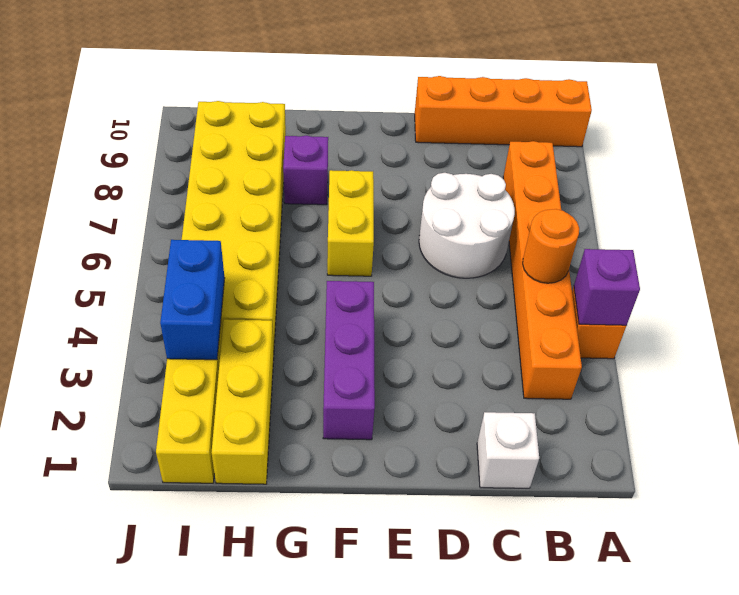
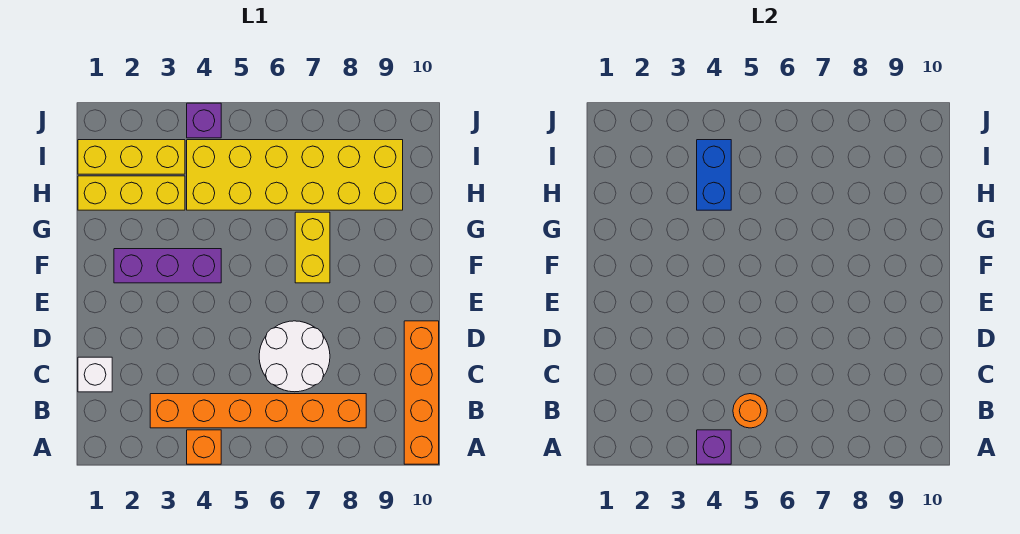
yellow brick F6:F7 level 1 -> yellow brick F7:G7 level 1
purple brick G8 level 1 -> purple brick J4 level 1
blue brick I3:I4 level 2 -> blue brick H4:I4 level 2

